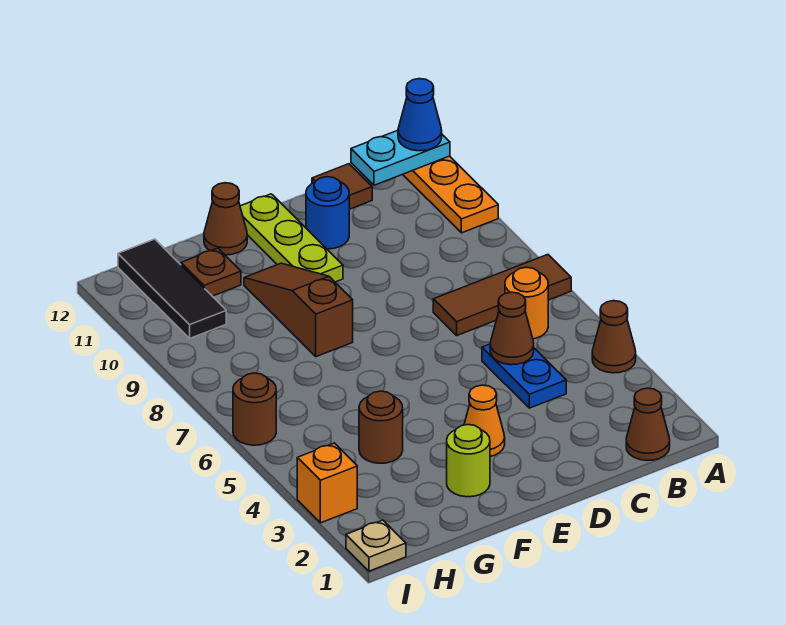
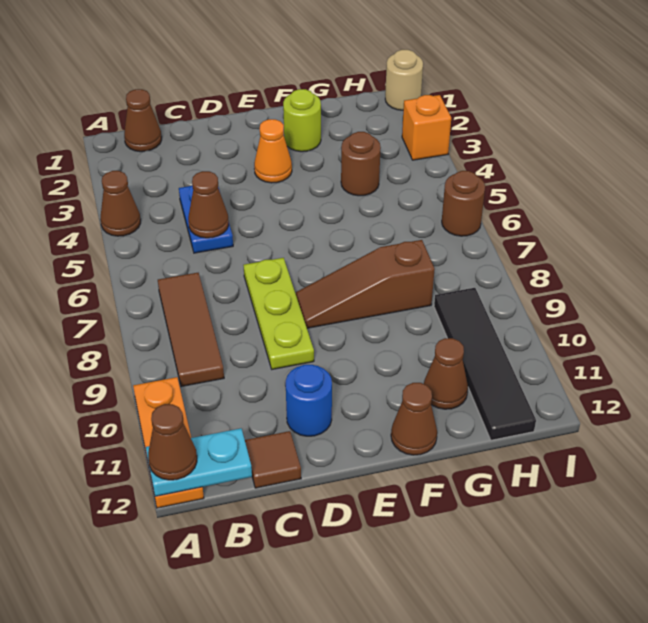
brown tile A7:C7 level 1 -> brown tile B7:B9 level 1
blue cone A12 level 3 -> brown cone A12 level 3
orange round brick B6 level 1 -> none
lime plate E10:E12 level 1 -> lime plate D7:D9 level 1
brown slope F8:F10 level 1 top 8 -> brown slope E8:G8 level 1 top G
brown plate G11 level 1 -> brown cone G11 level 1
black tile H10:H12 level 1 -> black tile H9:H12 level 1
tan plate I1 level 1 -> tan round brick I1 level 1

